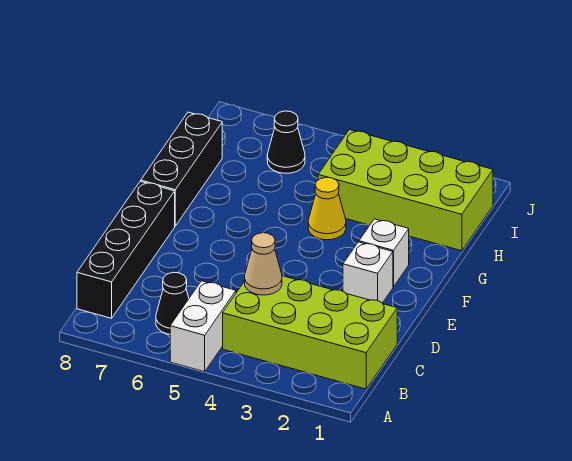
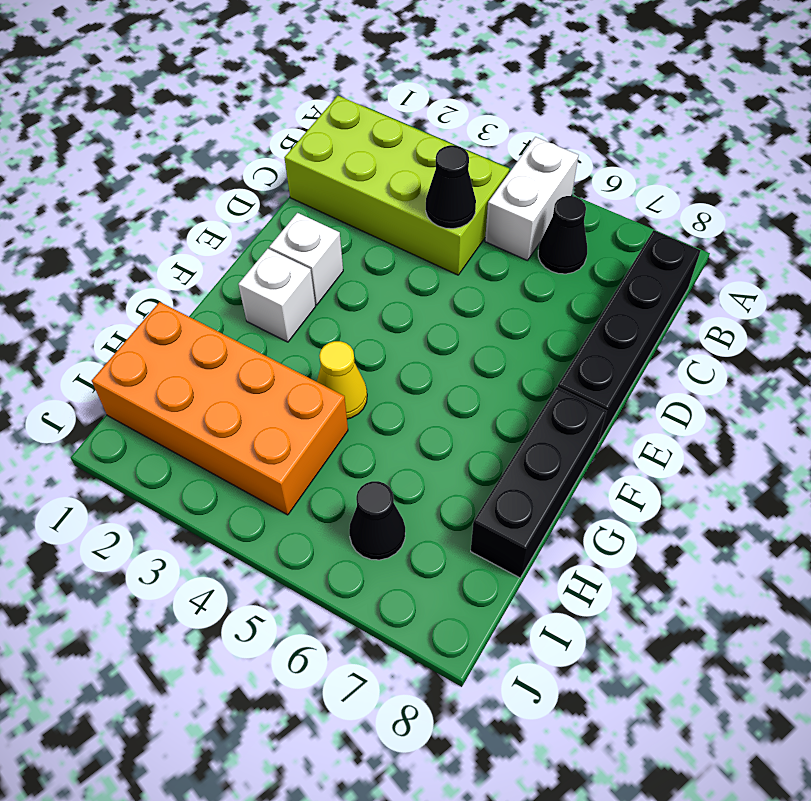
tan cone C4 level 2 -> black cone C4 level 2
lime brick H1:I4 level 1 -> orange brick H1:I4 level 1

